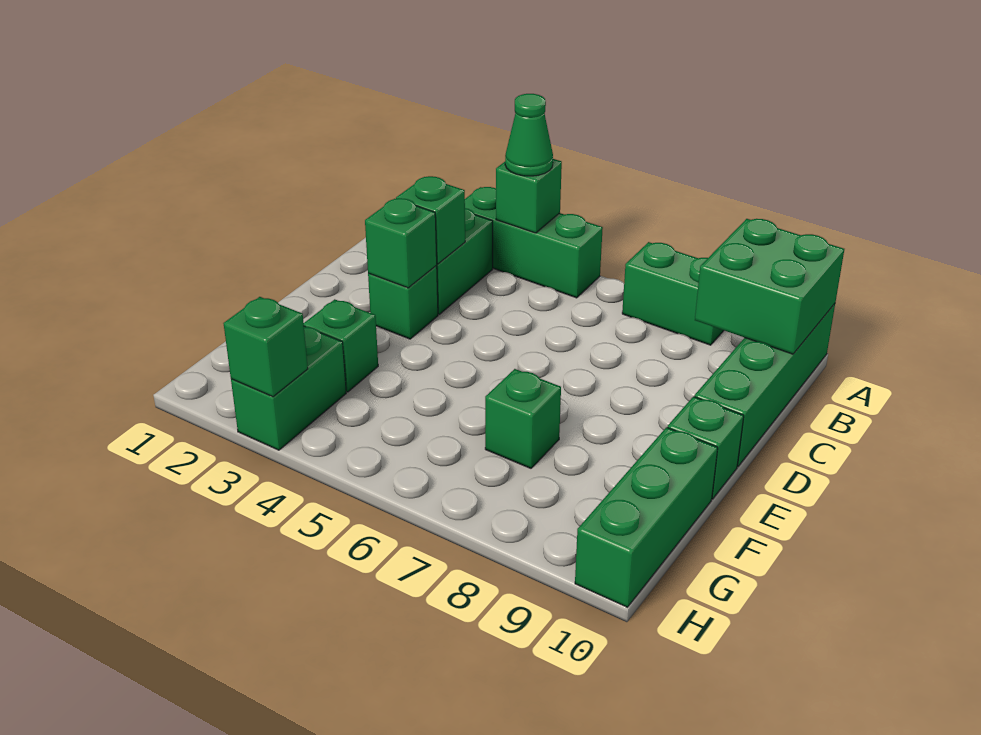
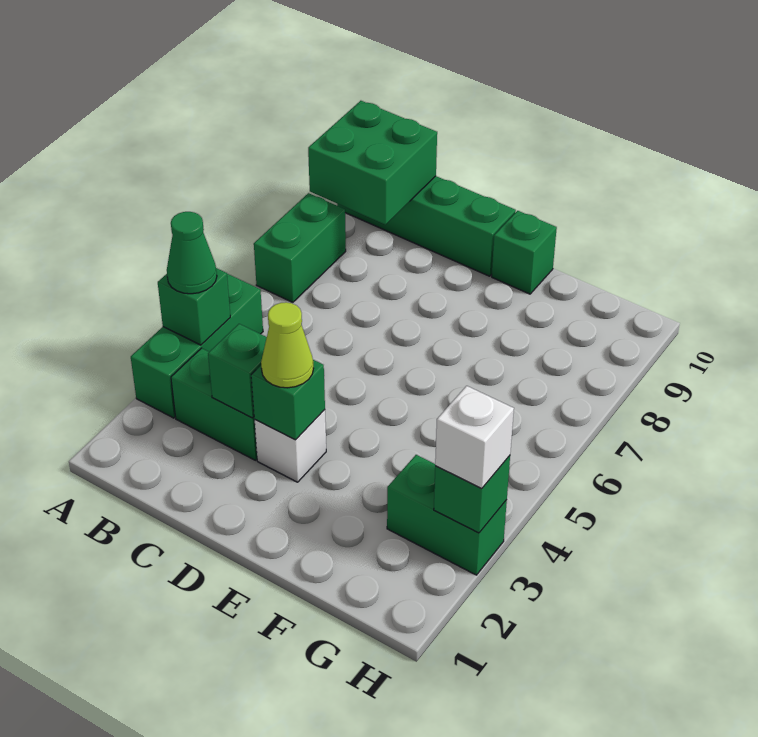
green brick D3 level 1 -> white brick D3 level 1
none -> lime cone D3 level 3
green brick F3 level 1 -> none
green brick F7 level 1 -> none
green brick F10:H10 level 1 -> none
none -> white brick H3 level 3

